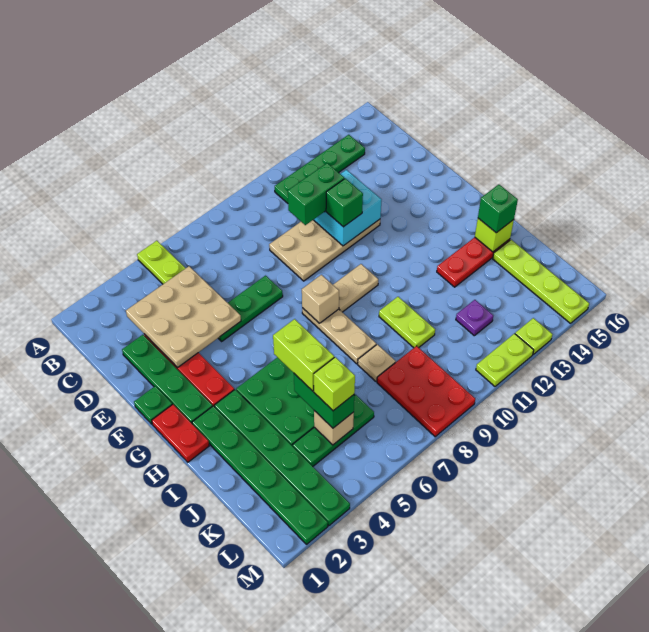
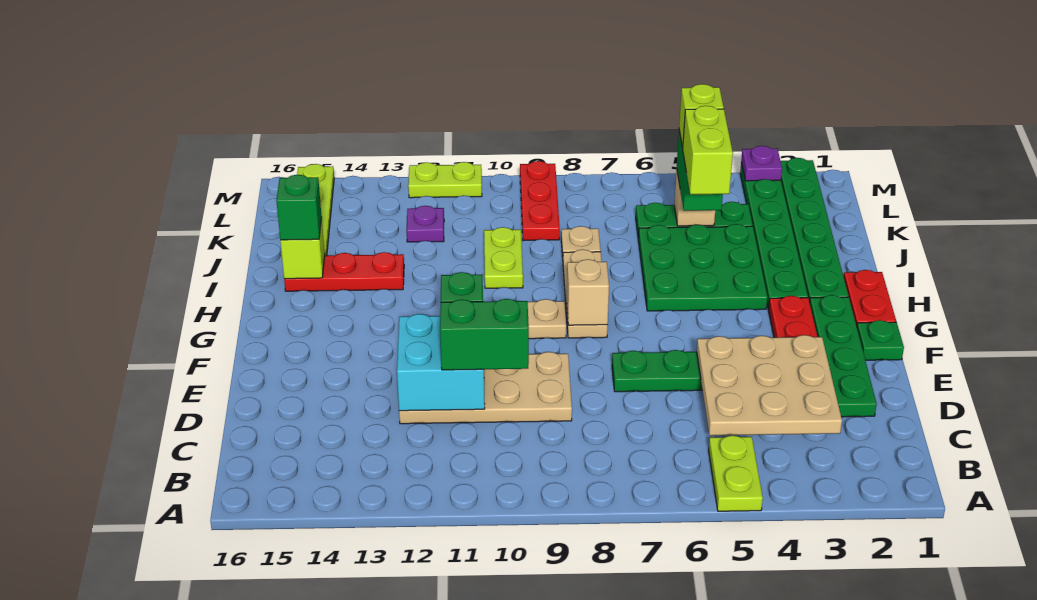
green plate B11:B14 level 1 -> none
red plate K8:M9 level 1 -> red plate K9:M9 level 1
none -> purple plate M3 level 2
lime plate M13 level 1 -> none

